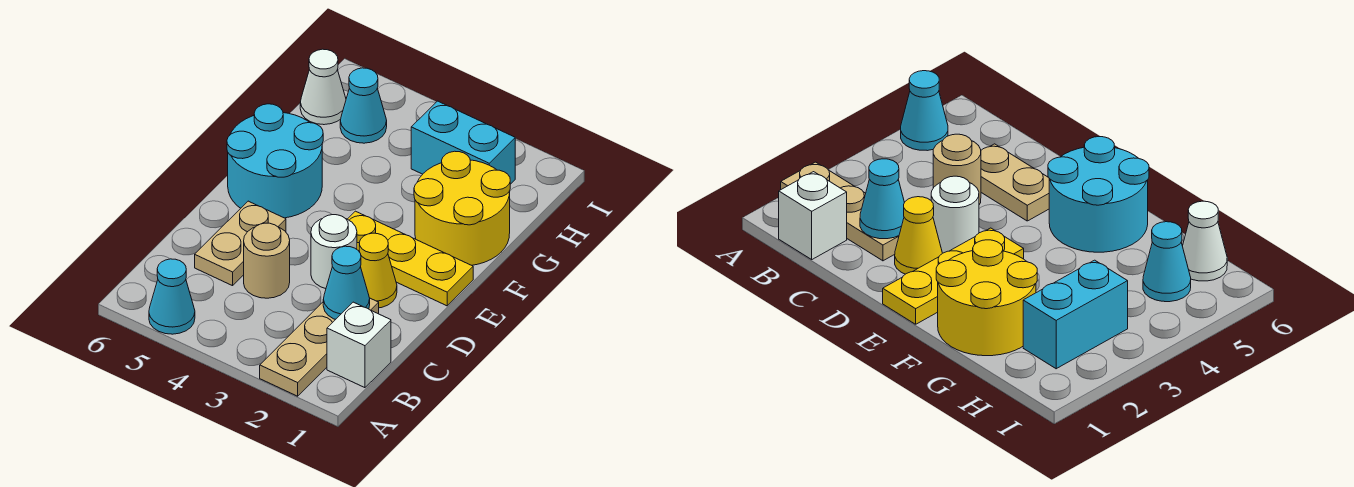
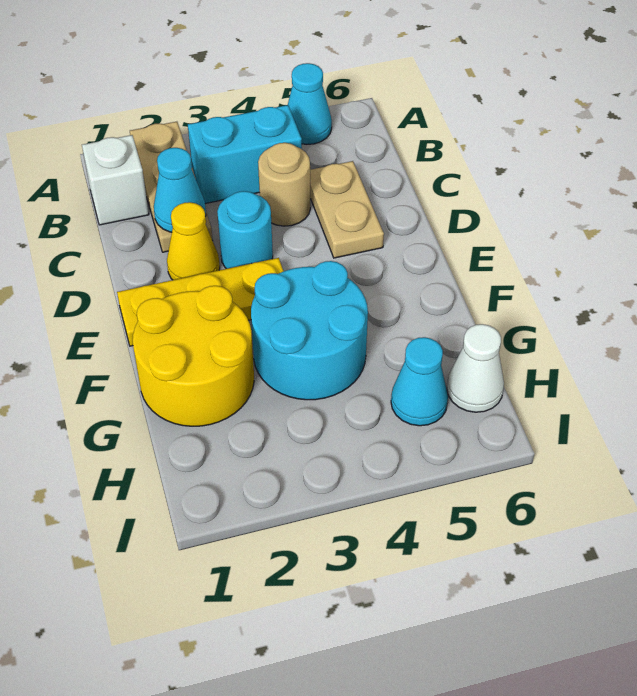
white round brick D3 level 1 -> cyan round brick D3 level 1
cyan round brick E5:F6 level 1 -> cyan round brick F3:G4 level 1
cyan brick H2:H3 level 1 -> cyan brick B3:B4 level 1

